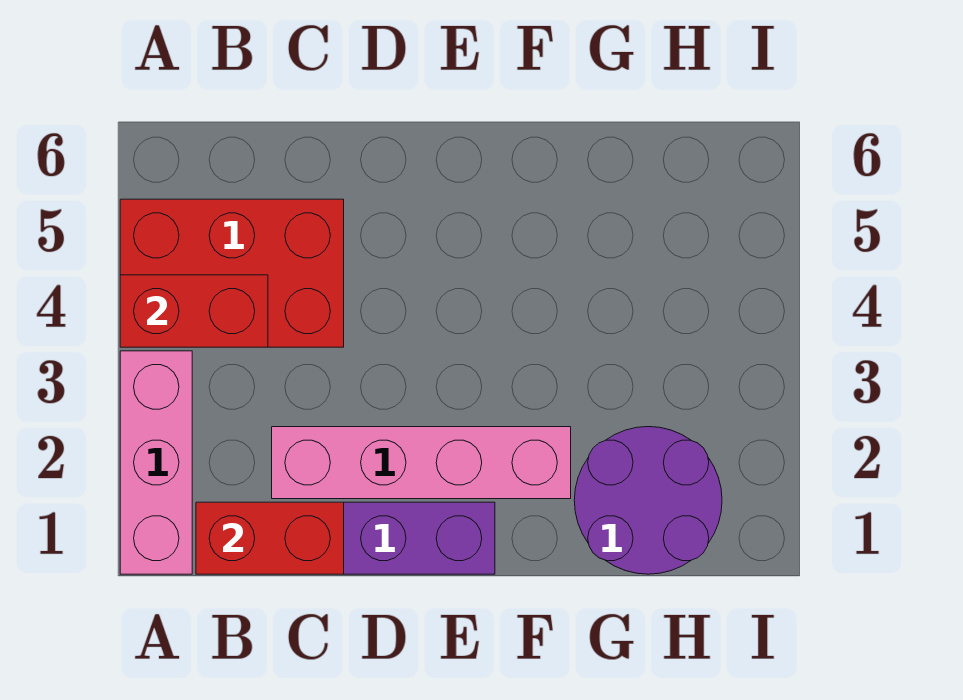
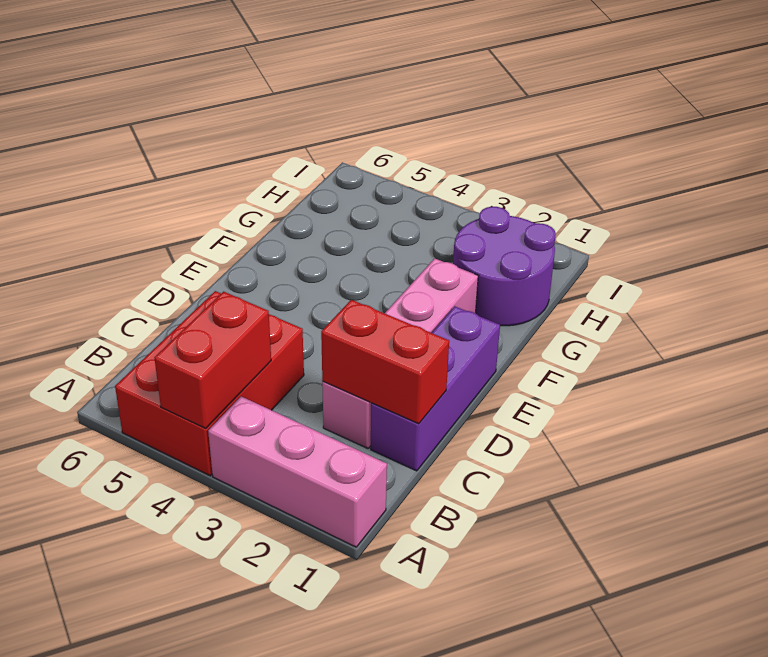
red brick B1:C1 level 2 -> red brick C1:C2 level 2

